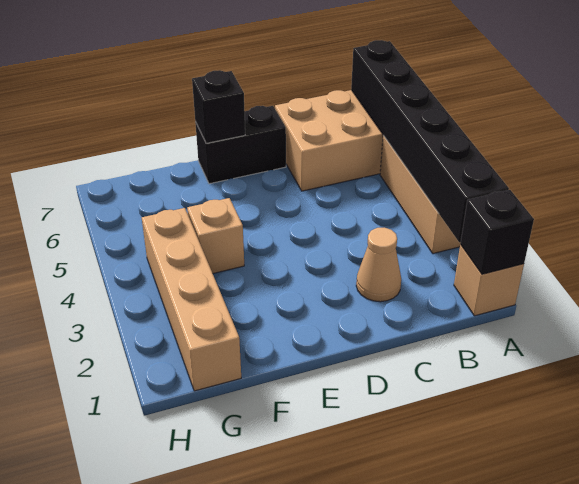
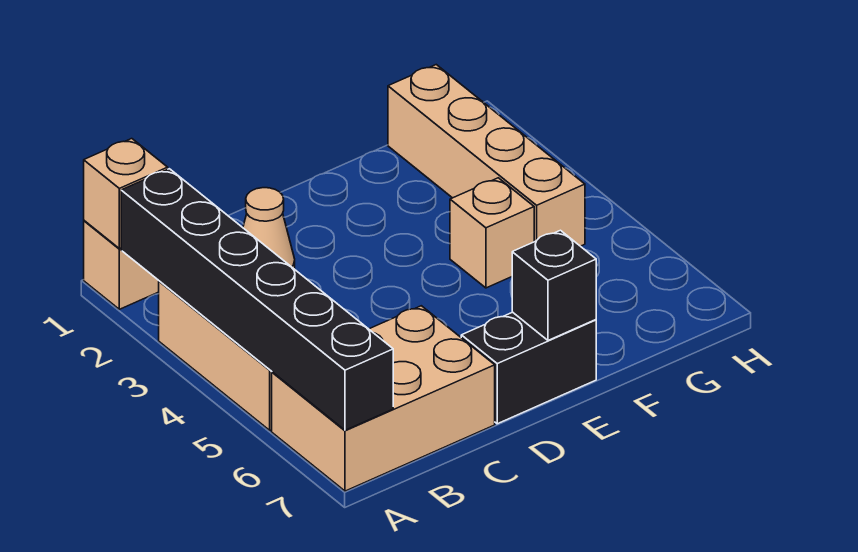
black brick A1 level 2 -> tan brick A1 level 2

